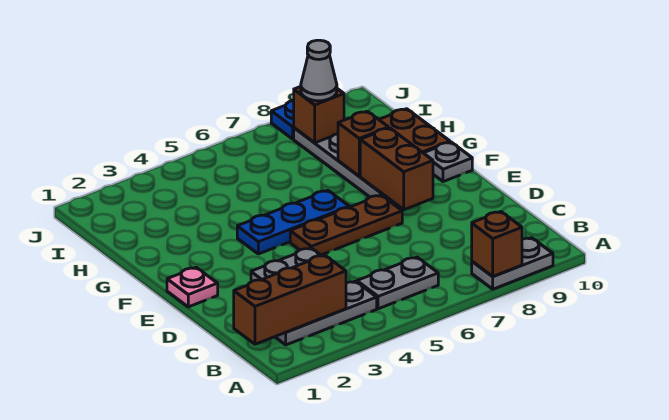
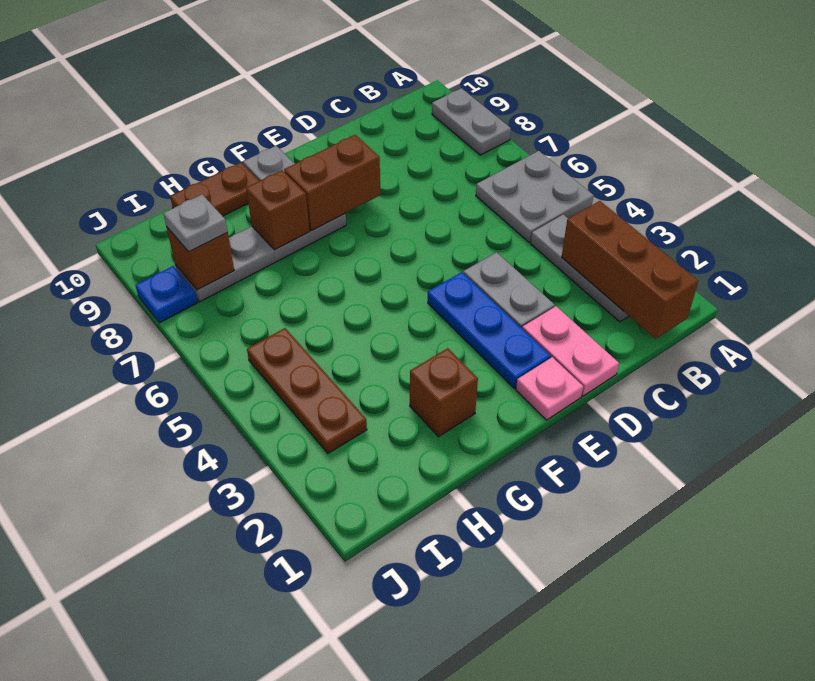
brown brick A8 level 2 -> brown brick G2 level 1
grey plate B5:B6 level 1 -> grey plate A5:B6 level 1
none -> pink plate D1:D2 level 1
brown plate E5:E7 level 1 -> brown plate I3:I5 level 1
blue plate F4:F6 level 1 -> blue plate E2:E4 level 1
grey cone I8 level 3 -> grey plate I8 level 3

